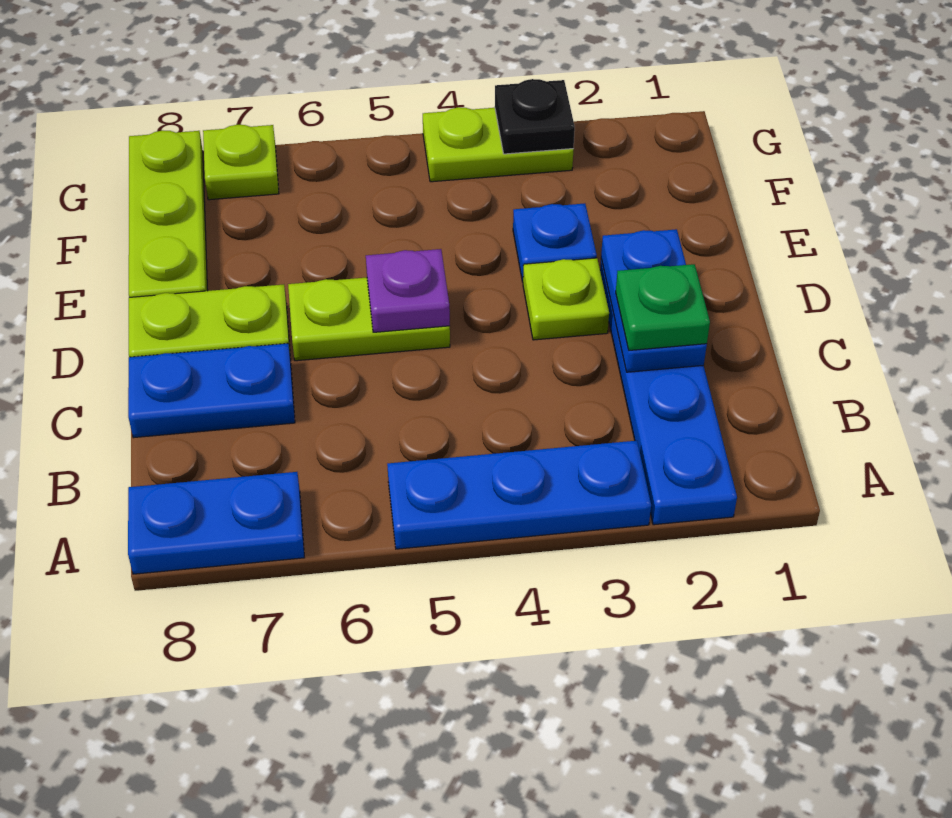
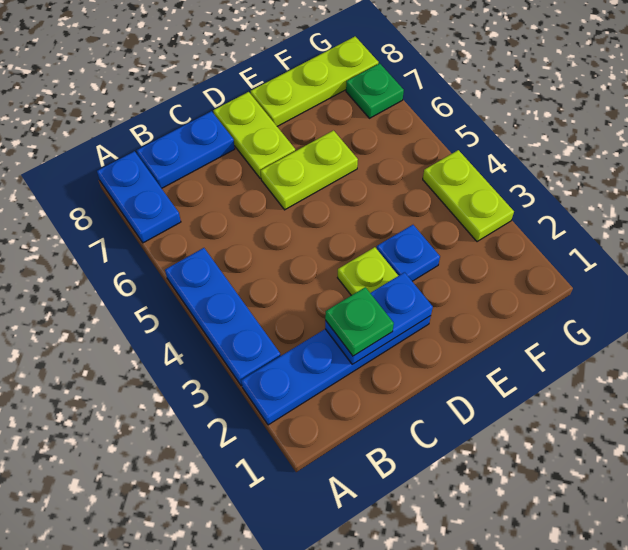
blue plate C7:C8 level 1 -> blue plate B8:C8 level 1
lime plate D5:D6 level 1 -> lime plate D6:E6 level 1
purple plate D5 level 2 -> none
black plate G3 level 2 -> none
lime plate G7 level 1 -> green plate G7 level 1

